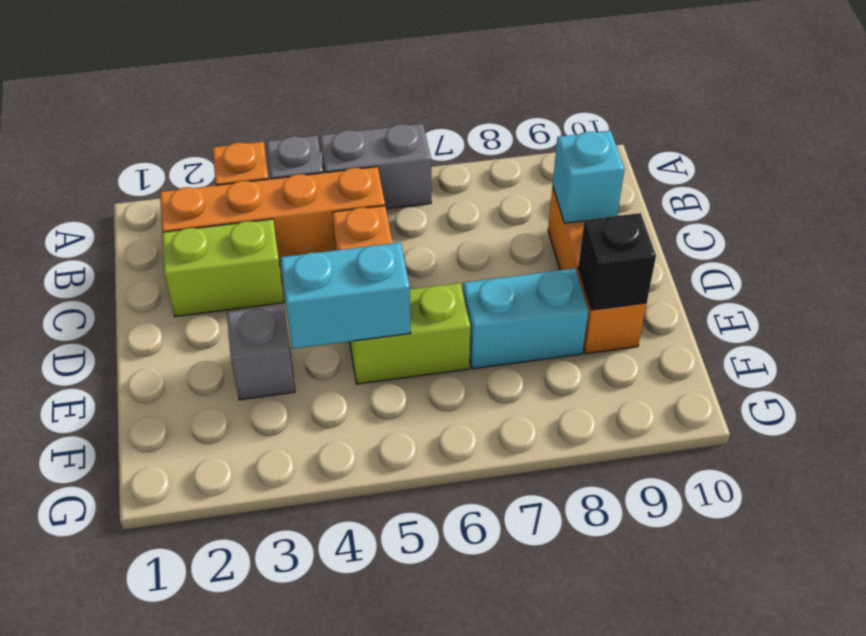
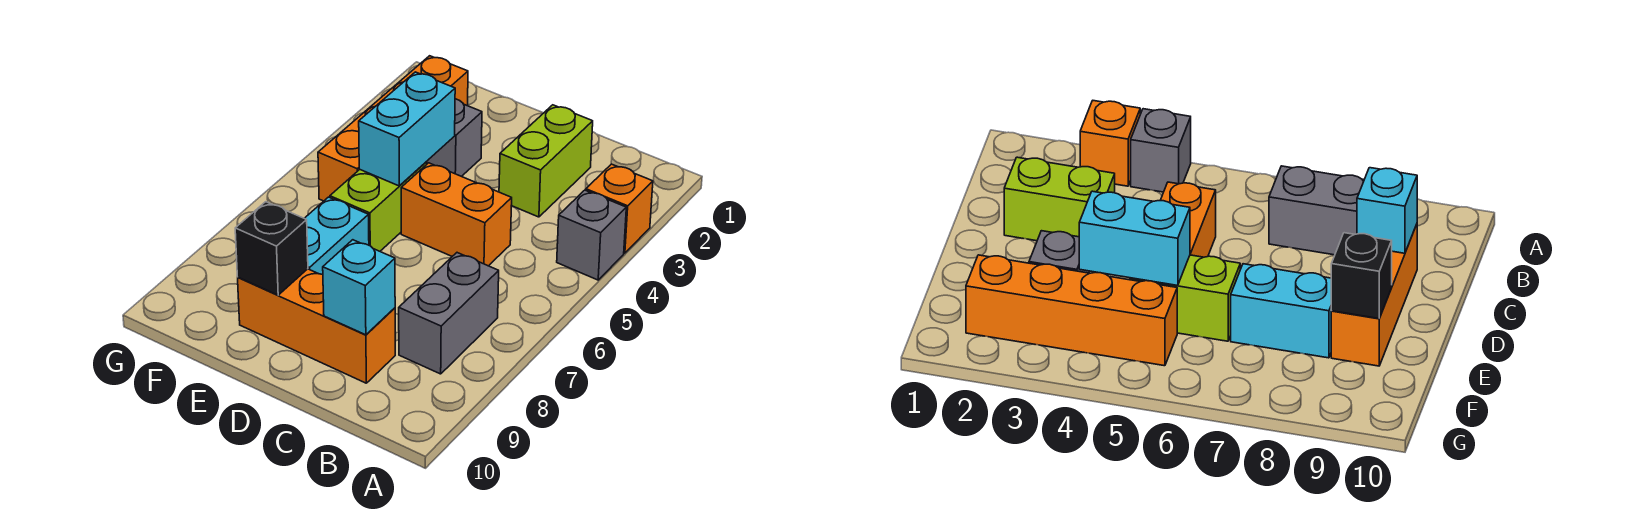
grey brick A5:A6 level 1 -> grey brick B7:B8 level 1
orange brick B2:B5 level 1 -> orange brick F2:F5 level 1

